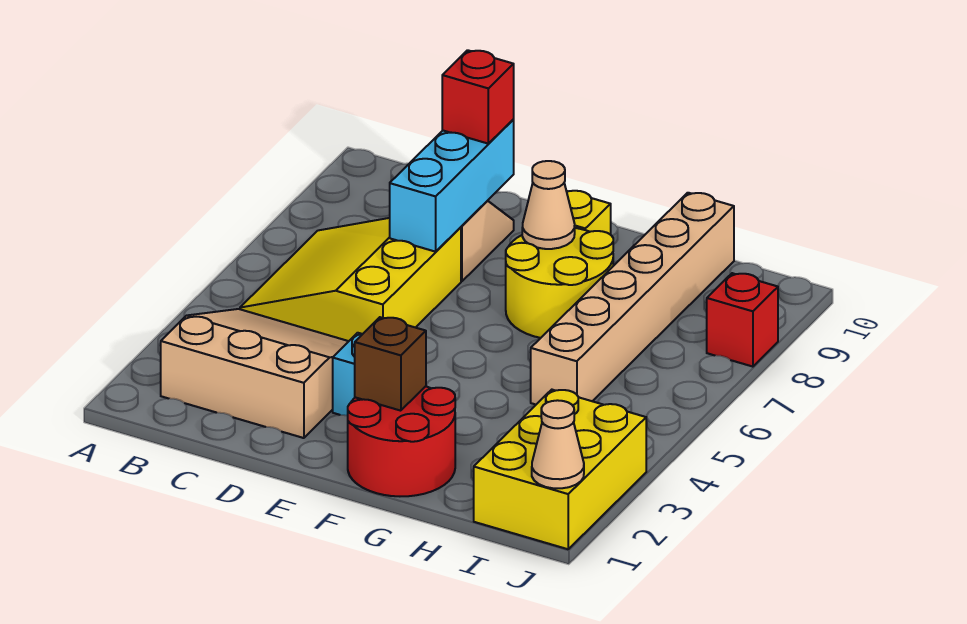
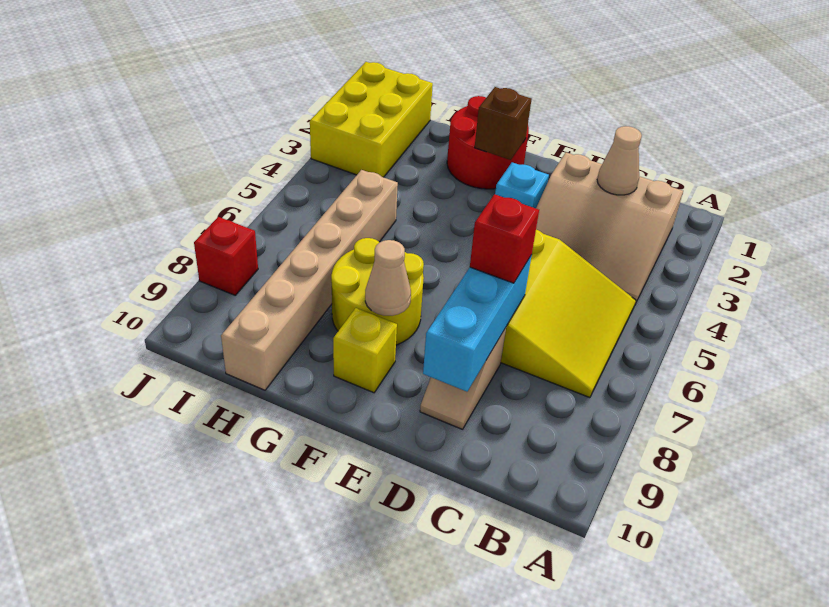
red brick D9 level 3 -> red brick D7 level 3
tan cone J1 level 2 -> tan cone C2 level 2

